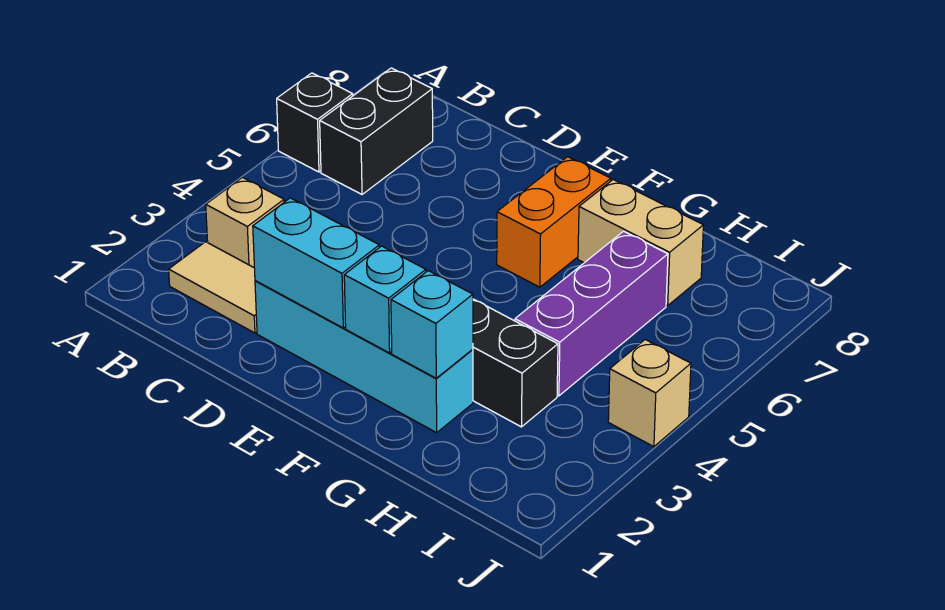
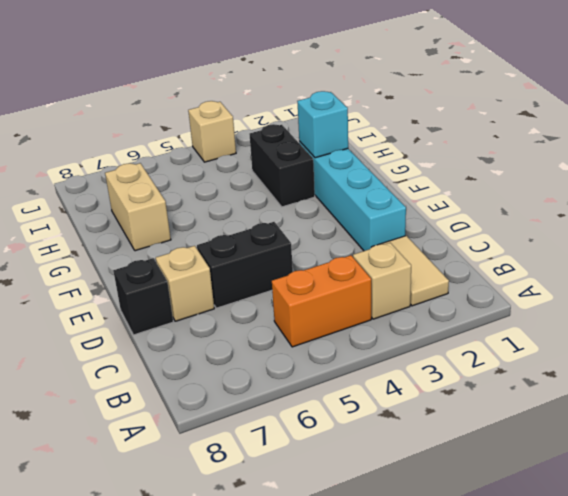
black brick A6 level 1 -> black brick D8 level 1
black brick B6:B7 level 1 -> black brick D5:D6 level 1
cyan brick D2:E2 level 2 -> none
none -> tan brick D7 level 1
cyan brick F2 level 2 -> none
orange brick F6:F7 level 1 -> orange brick B4:B5 level 1
purple brick H4:H6 level 1 -> none

